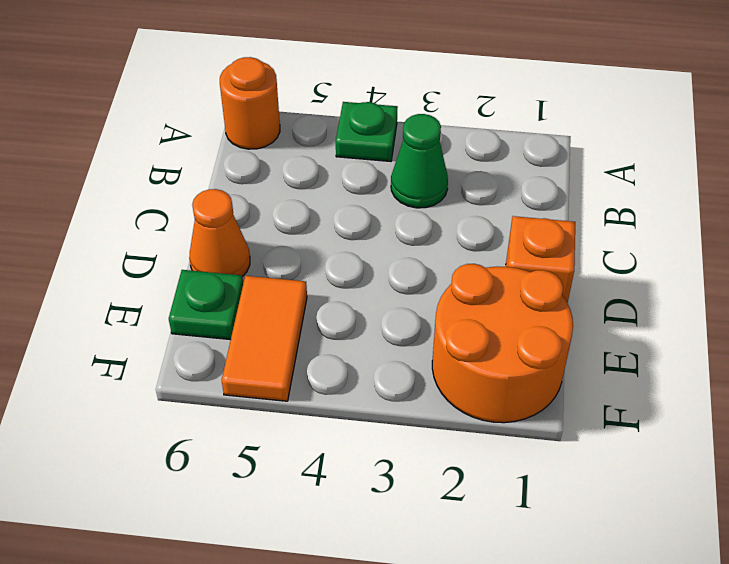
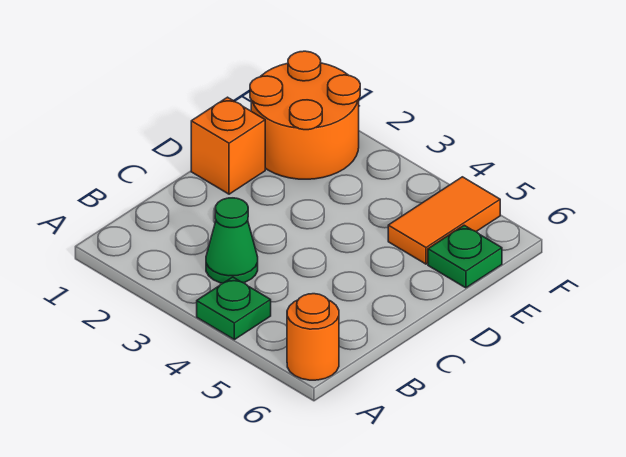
orange cone D6 level 1 -> none

